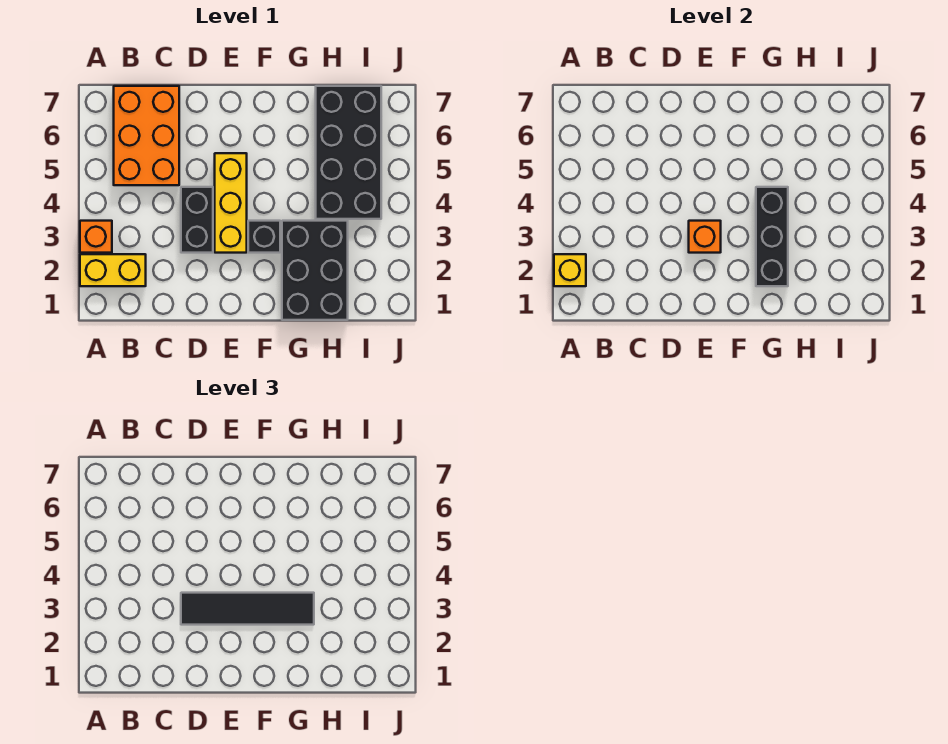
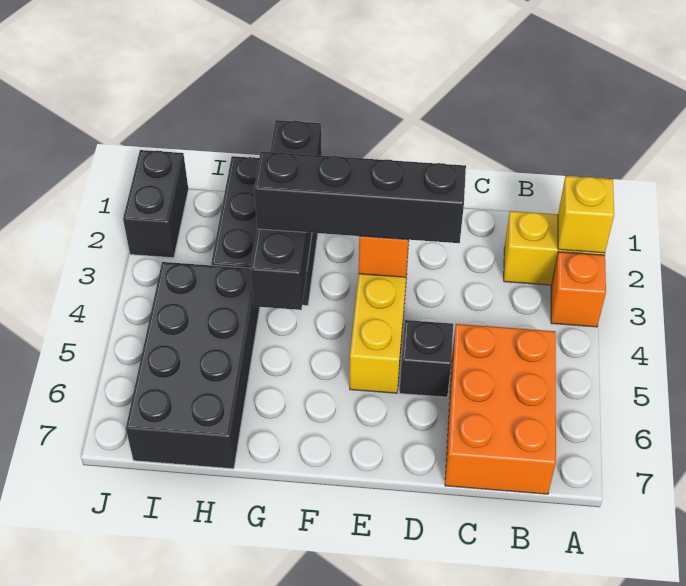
black brick D3:D4 level 1 -> black brick J1:J2 level 1
black tile D3:G3 level 3 -> black brick D3:G3 level 3
black brick F3 level 1 -> black brick D5 level 1
black brick G2:G4 level 2 -> black brick G1:G4 level 2

